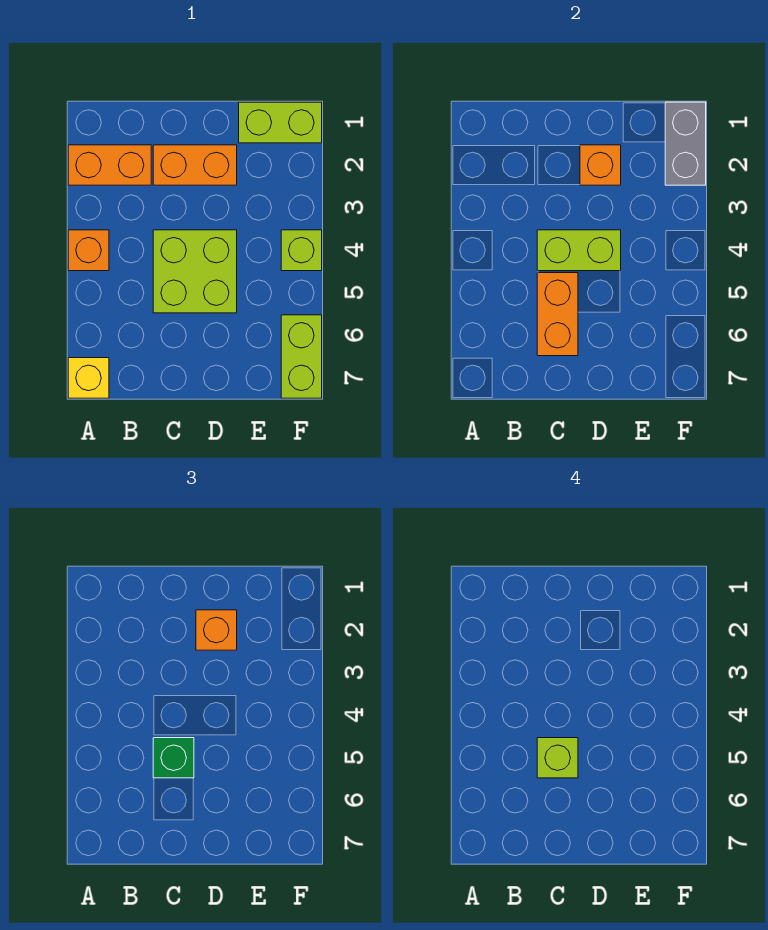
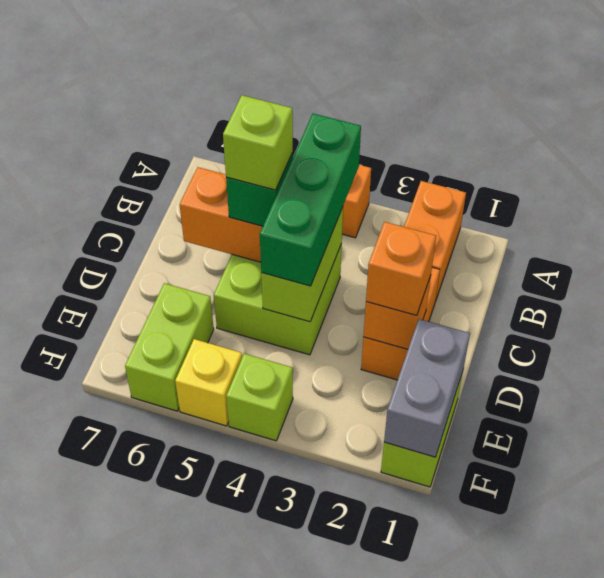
yellow brick A7 level 1 -> yellow brick F5 level 1
none -> green brick B4:D4 level 3
grey brick F1:F2 level 2 -> grey brick E1:F1 level 2
lime brick F6:F7 level 1 -> lime brick E6:F6 level 1

